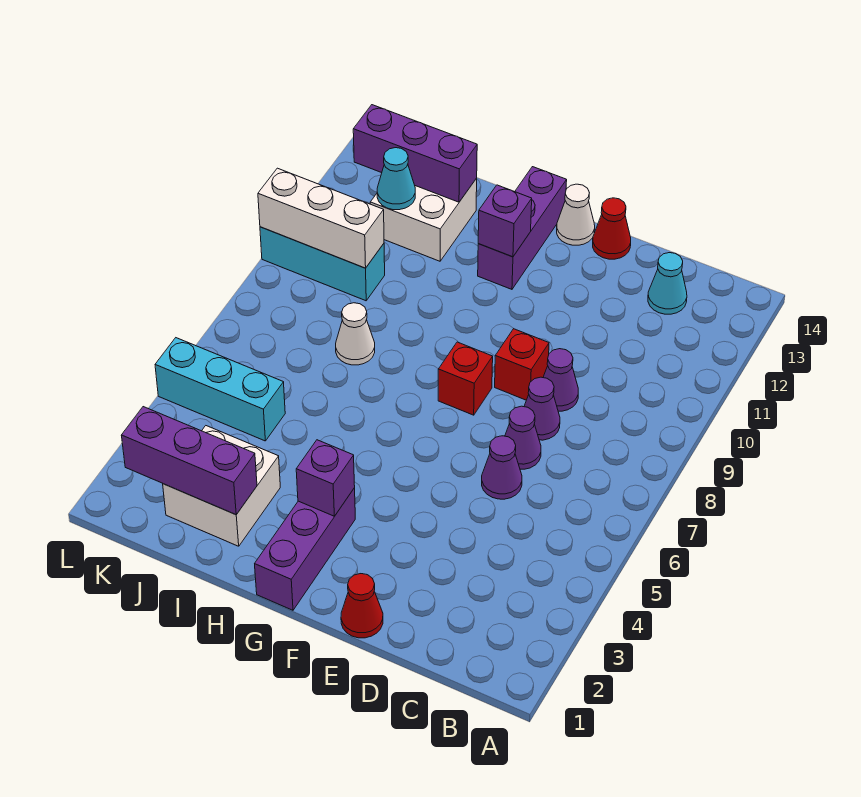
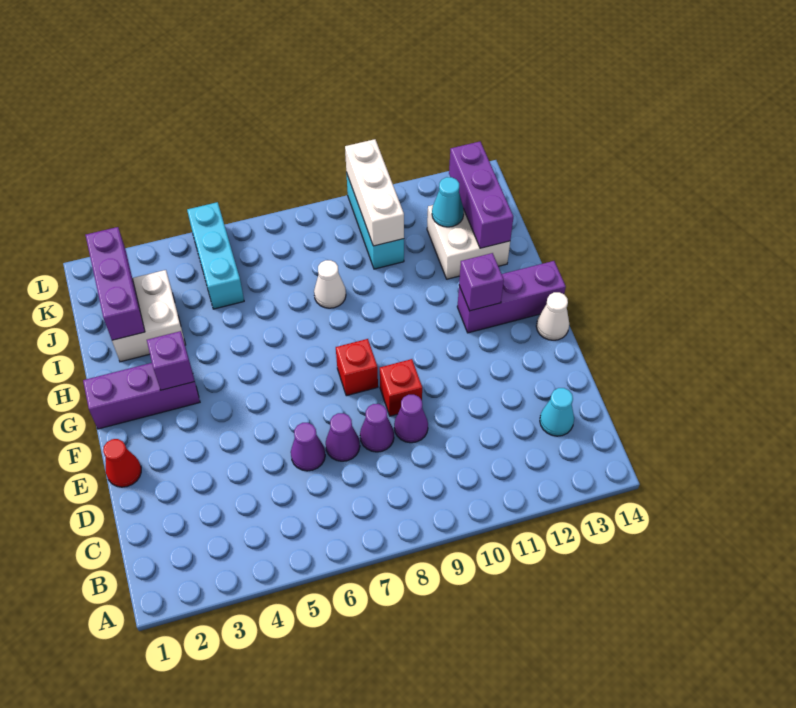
red cone E14 level 1 -> none

